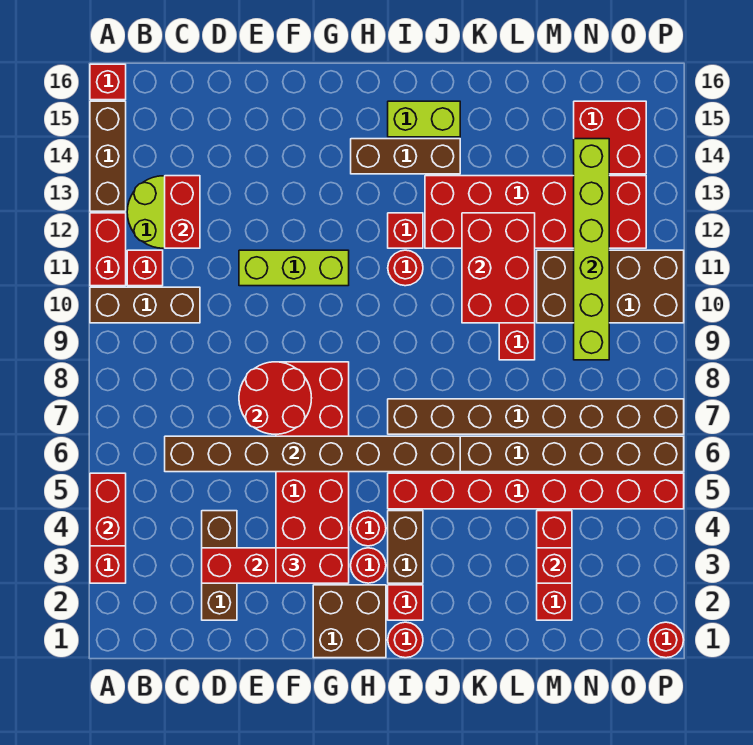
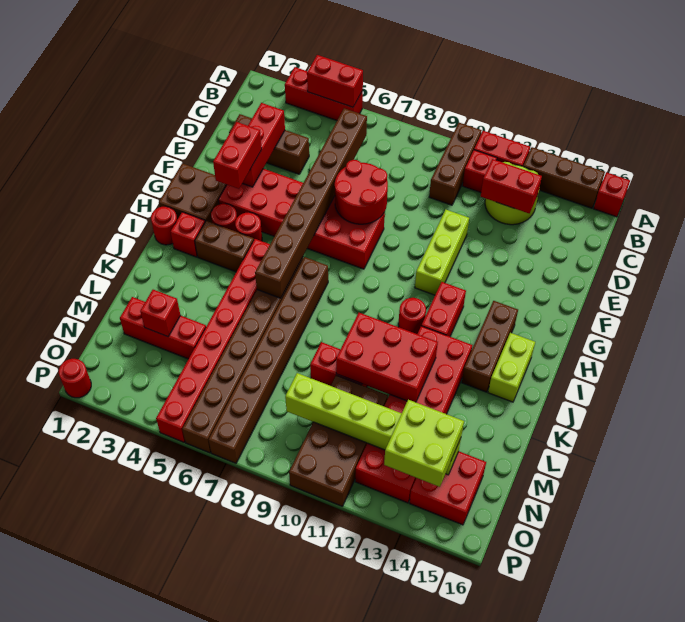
red brick I12 level 1 -> red brick H12:I12 level 1
none -> lime brick N13:O14 level 3

